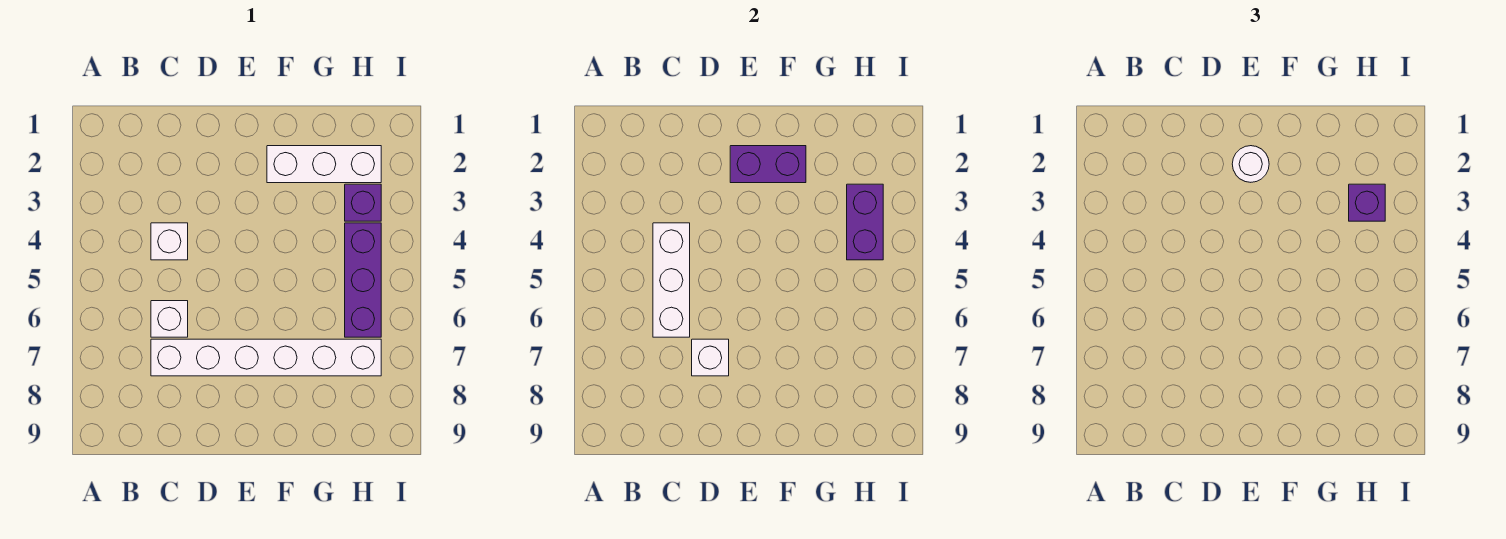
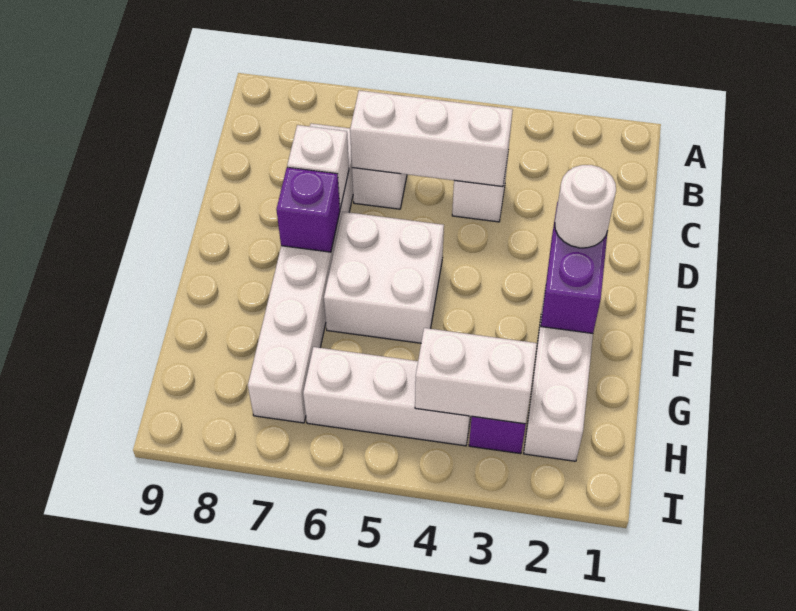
none -> white brick E5:F6 level 1
purple brick H3:H4 level 2 -> white brick H3:H4 level 2
purple brick H3 level 3 -> purple brick E7 level 2
purple brick H4:H6 level 1 -> white brick H4:H6 level 1

